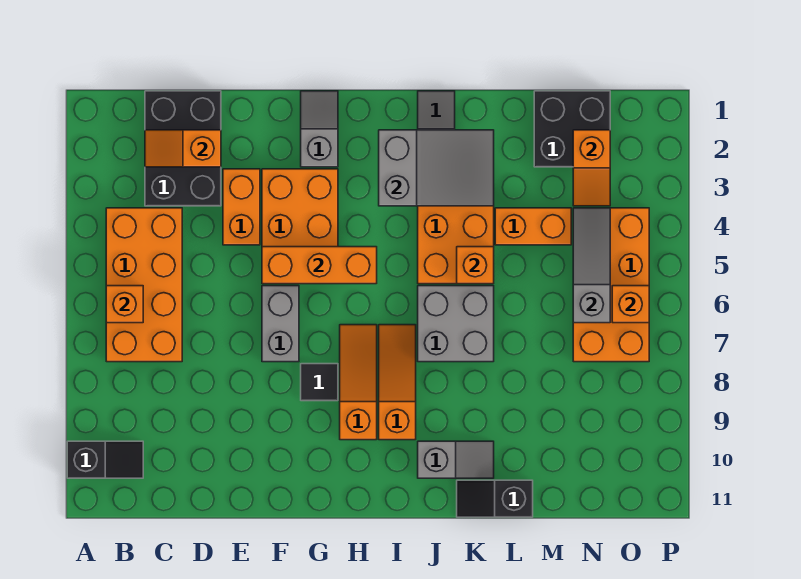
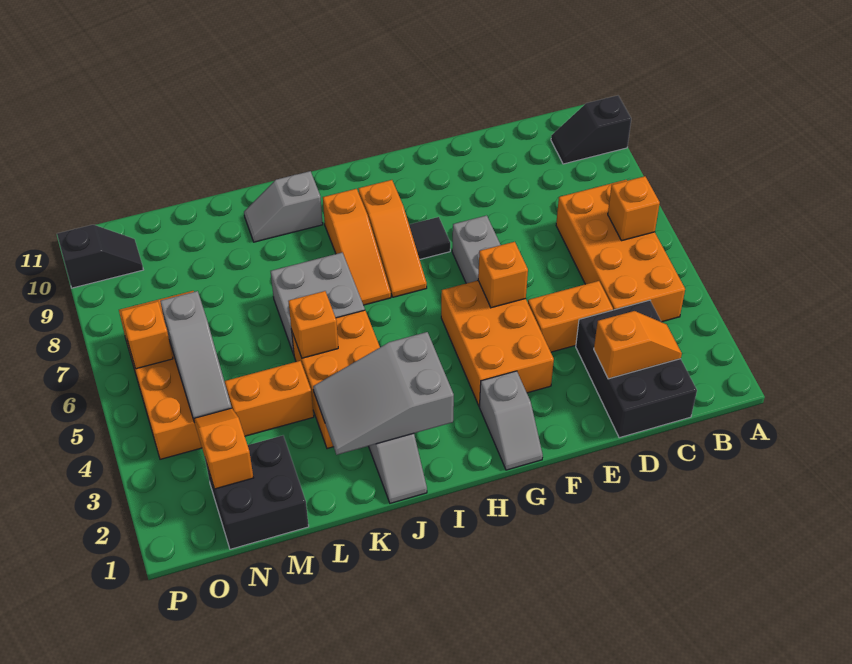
orange brick E3:E4 level 1 -> orange brick D4:E4 level 1
orange brick F5:H5 level 2 -> orange brick F5 level 2
black slope K11:L11 level 1 top L -> black slope O10:P10 level 1 top P

